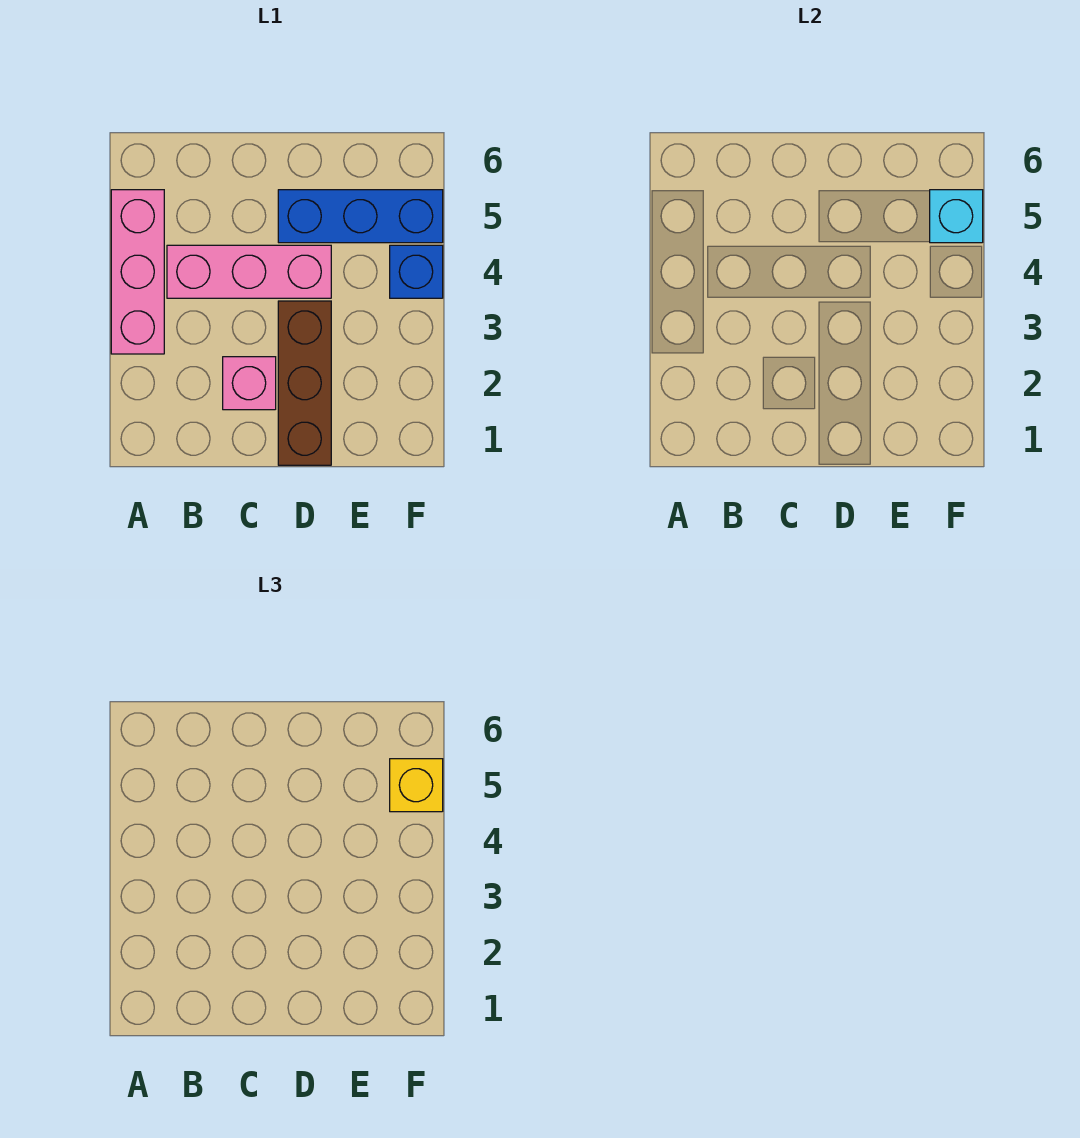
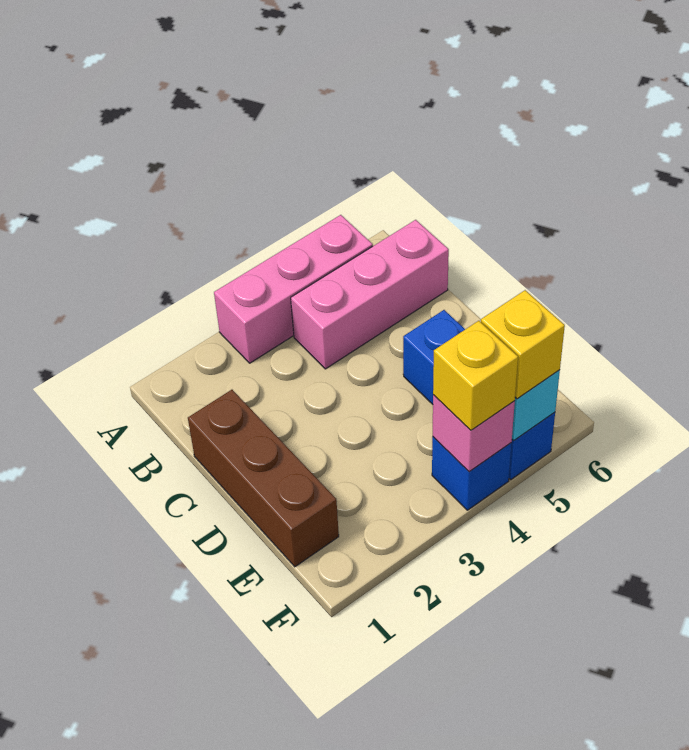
pink brick B4:D4 level 1 -> pink brick B4:B6 level 1
pink brick C2 level 1 -> pink brick F4 level 2
brown brick D1:D3 level 1 -> brown brick C1:E1 level 1
none -> yellow brick F4 level 3

